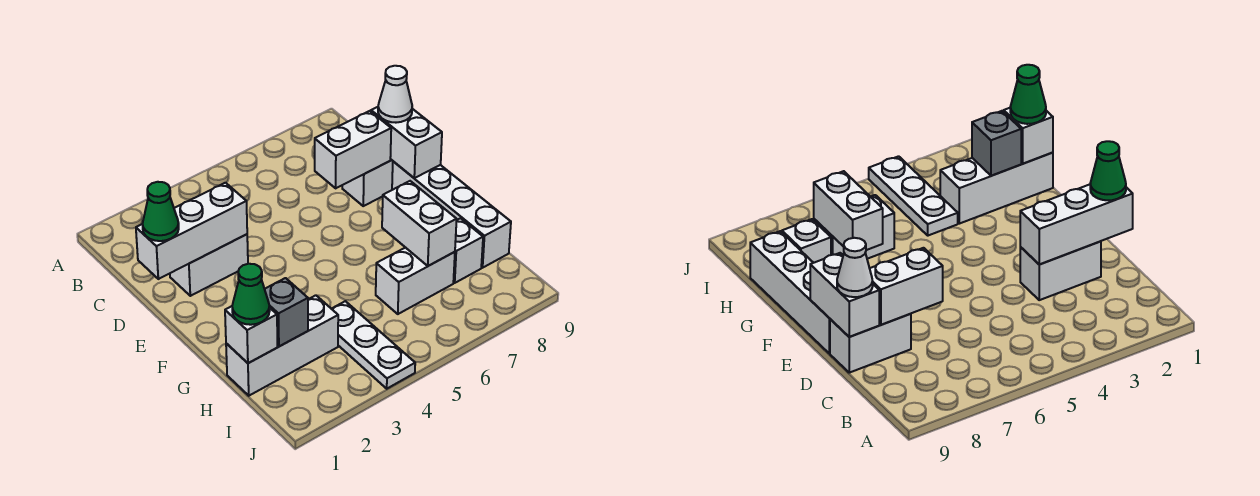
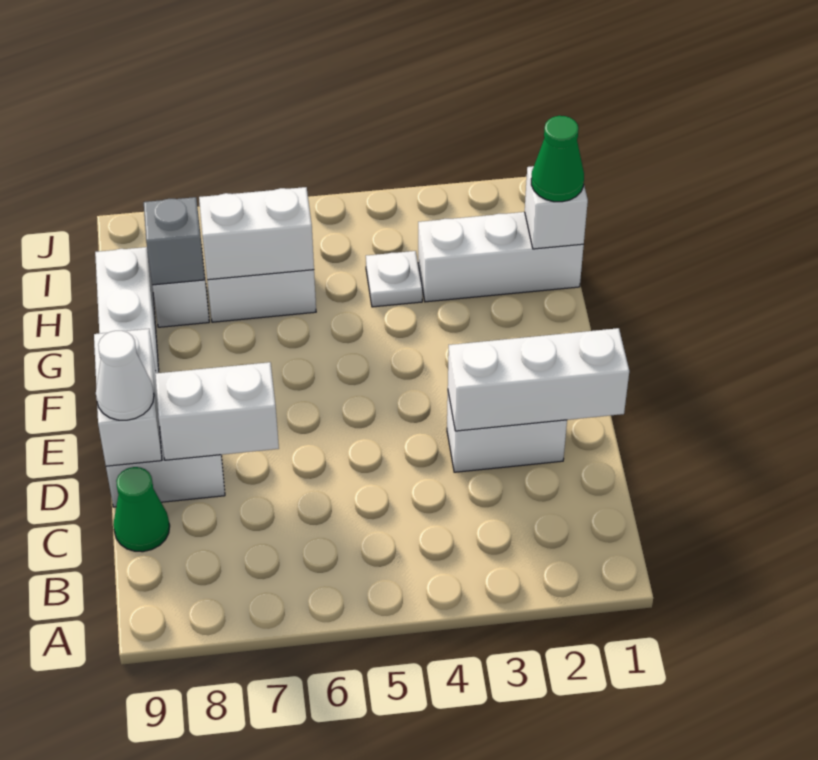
green cone D1 level 3 -> green cone C9 level 1
white brick G7:H7 level 2 -> white brick H6:H7 level 2
grey brick H2 level 2 -> grey brick H8 level 2
white plate H4:J4 level 1 -> white plate H4 level 1

